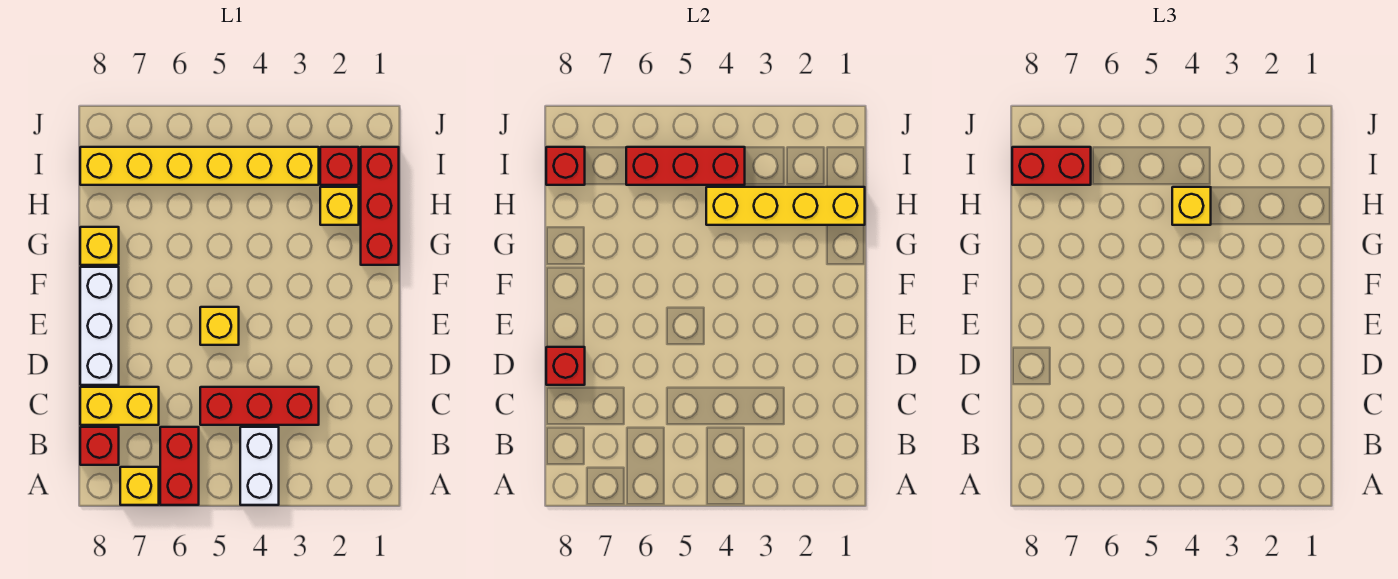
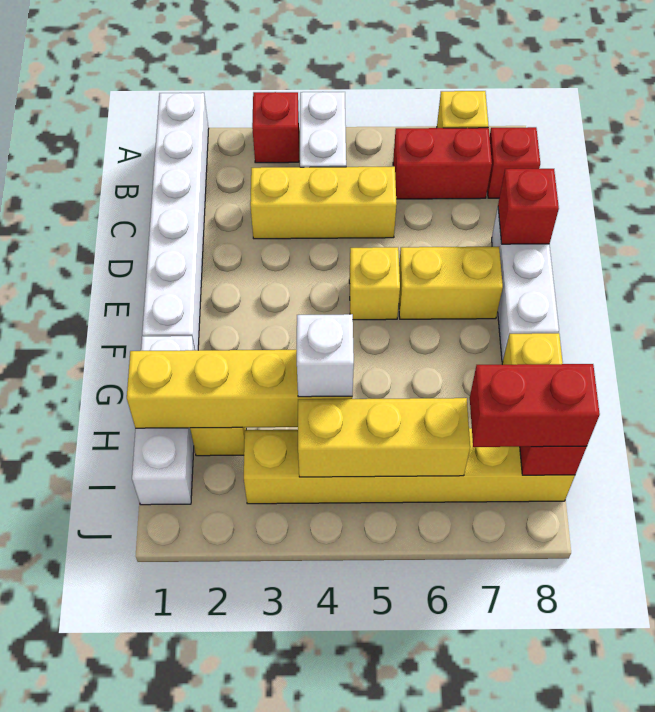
none -> white brick A1:F1 level 1
red brick A6:B6 level 1 -> red brick B6:B7 level 1
red brick C3:C5 level 1 -> yellow brick C3:C5 level 1
yellow brick C7:C8 level 1 -> yellow brick E6:E7 level 1
red brick G1:I1 level 1 -> white brick G1:I1 level 1
yellow brick H4 level 3 -> white brick H4 level 3
red brick I2 level 1 -> red brick A3 level 1
red brick I4:I6 level 2 -> yellow brick I4:I6 level 2

